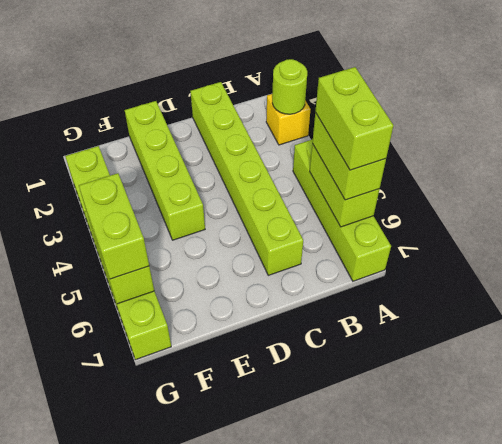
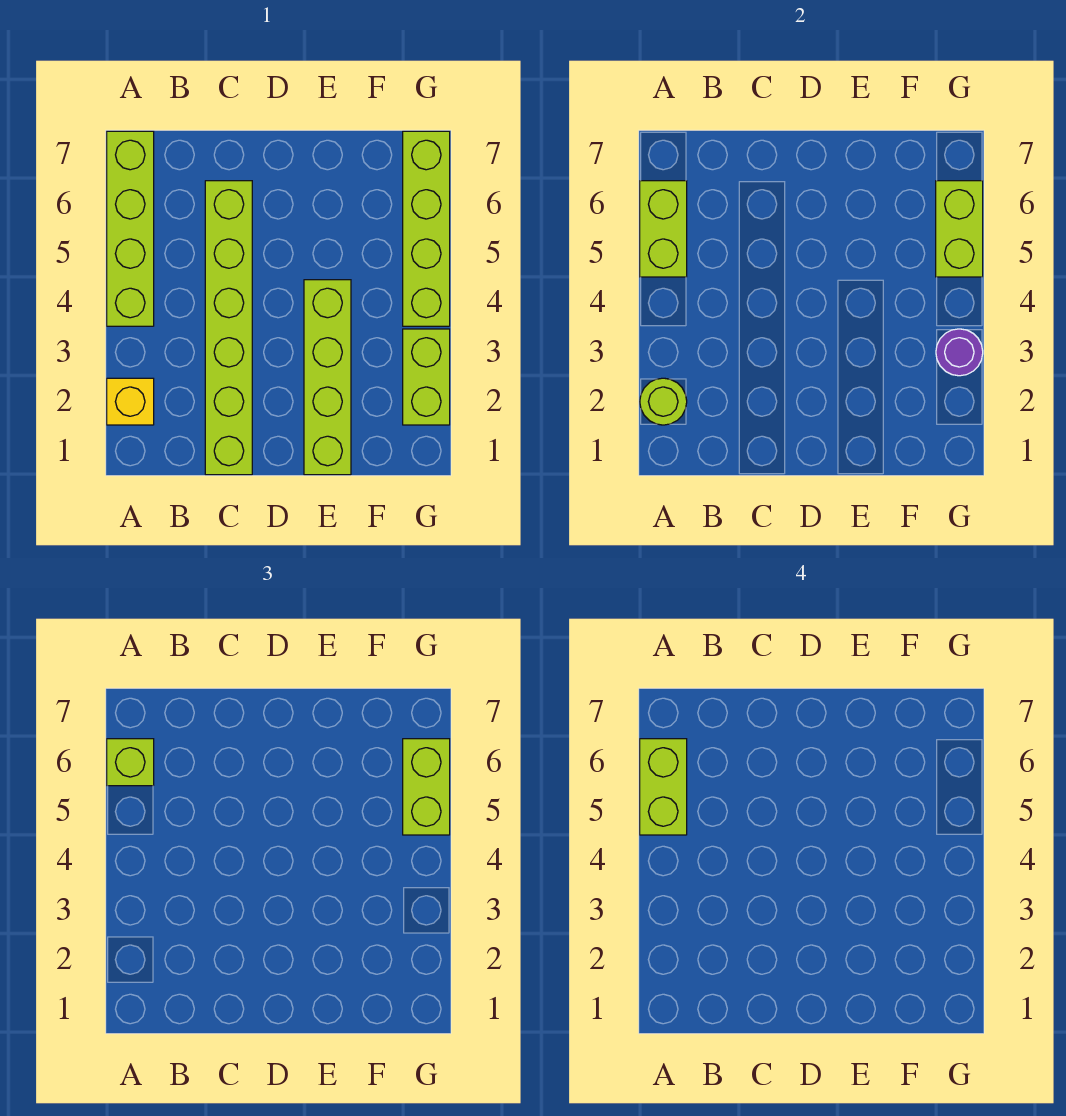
lime brick A5:A6 level 3 -> lime brick A6 level 3
none -> purple round brick G3 level 2

